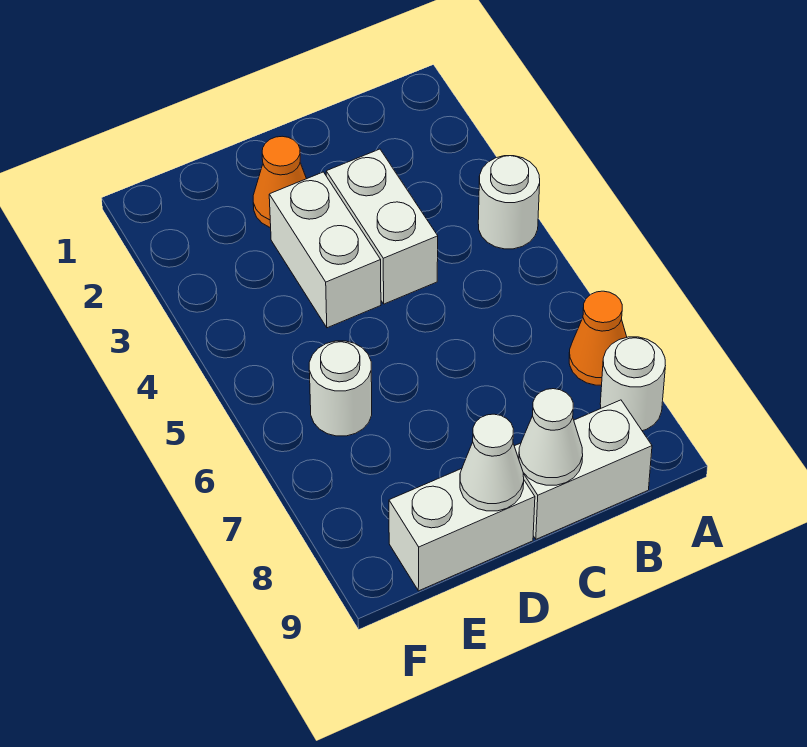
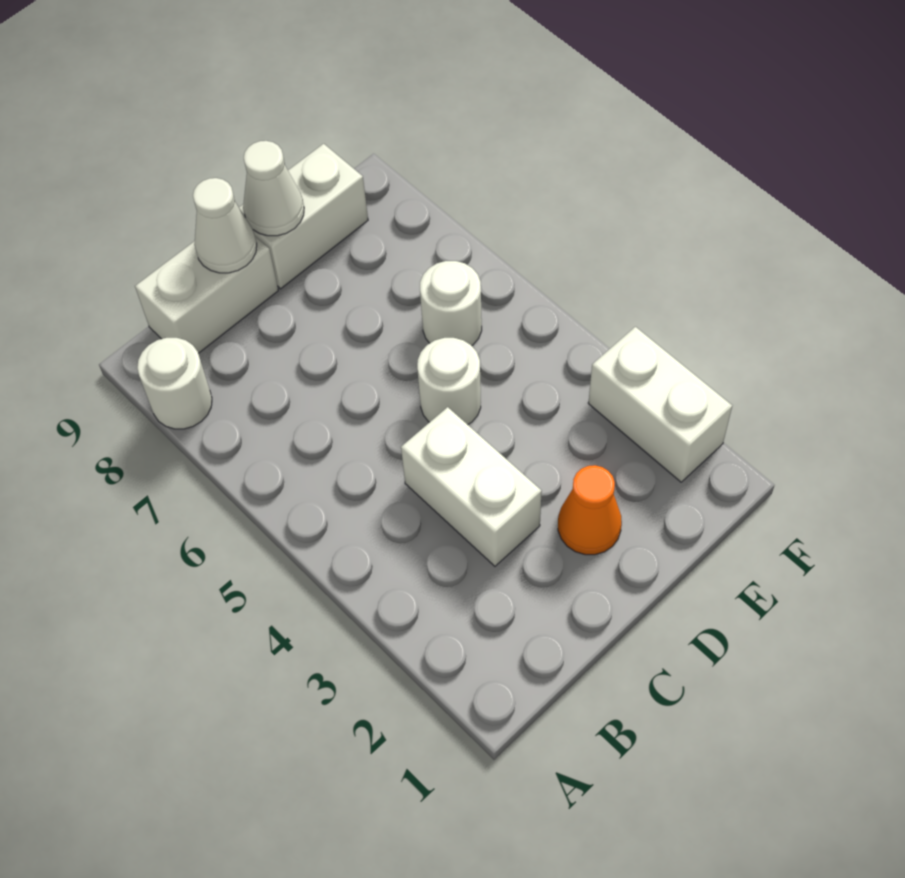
white round brick A4 level 1 -> white round brick D5 level 1
orange cone A7 level 1 -> none
white brick D3:D4 level 1 -> white brick F2:F3 level 1

